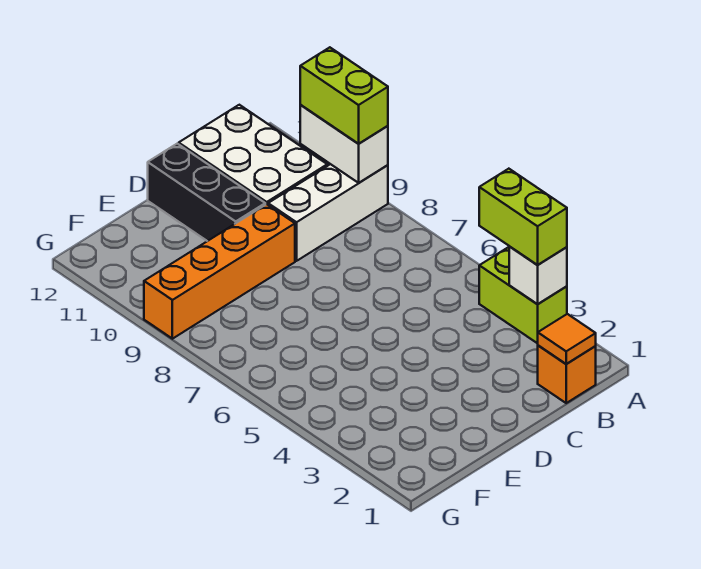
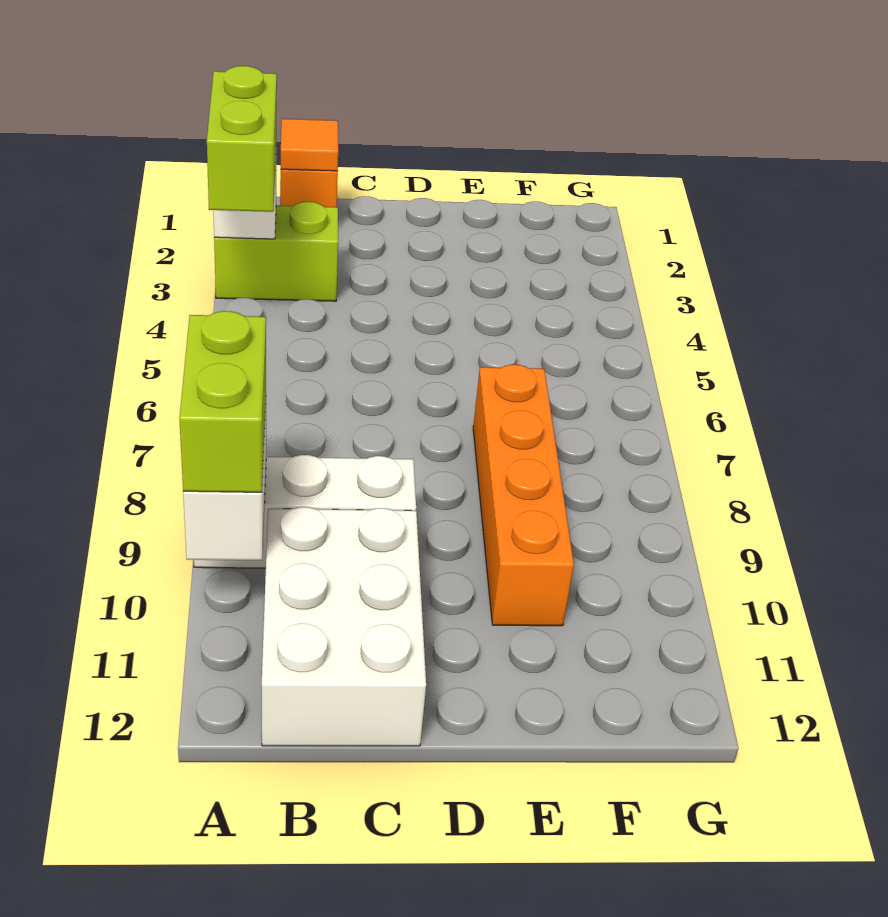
lime brick A3:A4 level 1 -> lime brick A3:B3 level 1
orange brick D9:G9 level 1 -> orange brick E7:E10 level 1
black brick D10:D12 level 1 -> none

